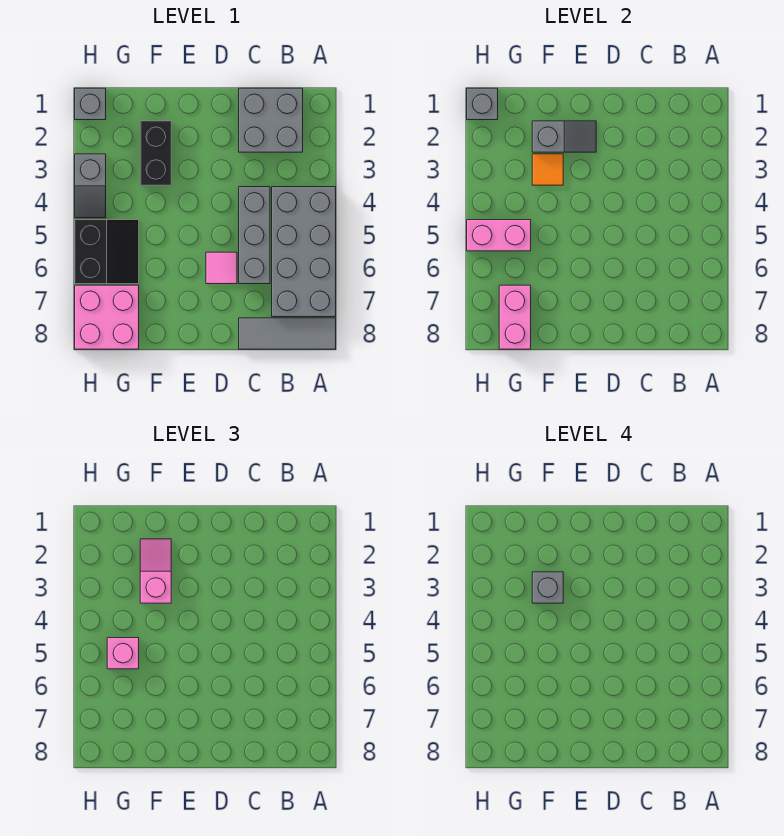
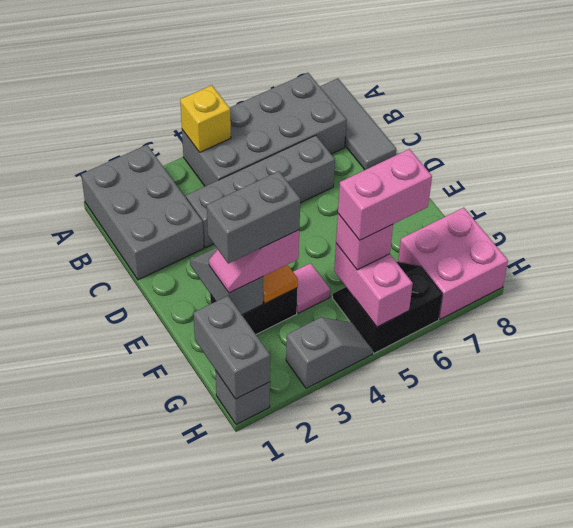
none -> yellow brick A4 level 2
grey brick B1:C2 level 1 -> grey brick A1:C2 level 1
grey brick C4:C6 level 1 -> grey brick C3:C6 level 1
pink tile D6 level 1 -> pink tile F4 level 1
grey brick F3 level 4 -> grey brick F2:F3 level 4
pink brick G7:G8 level 2 -> pink brick G5:G6 level 4
grey brick H1 level 2 -> grey brick G1:H1 level 2

